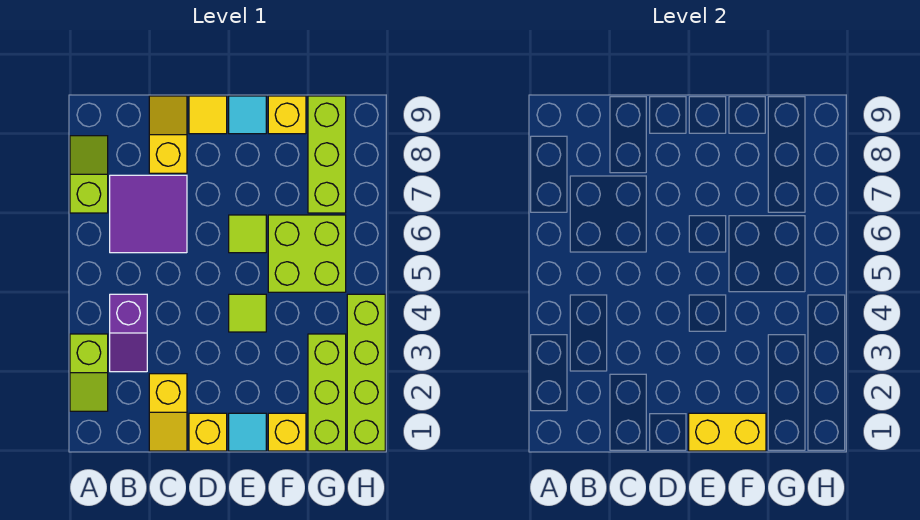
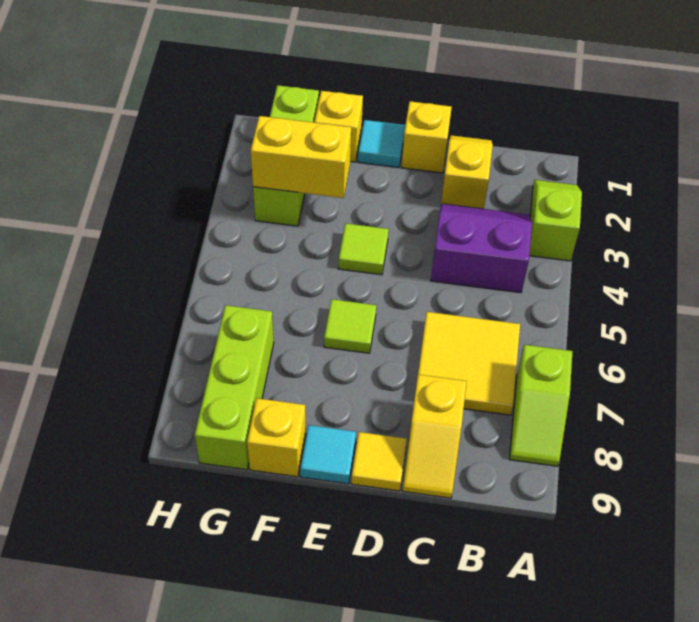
purple slope B3:B4 level 1 top 4 -> purple slope B3:C4 level 1 top 4
purple tile B6:C7 level 1 -> yellow tile B6:C7 level 1
yellow brick E1:F1 level 2 -> yellow brick F3:G3 level 2
lime brick F5:G6 level 1 -> none
lime brick H1:H4 level 1 -> none

